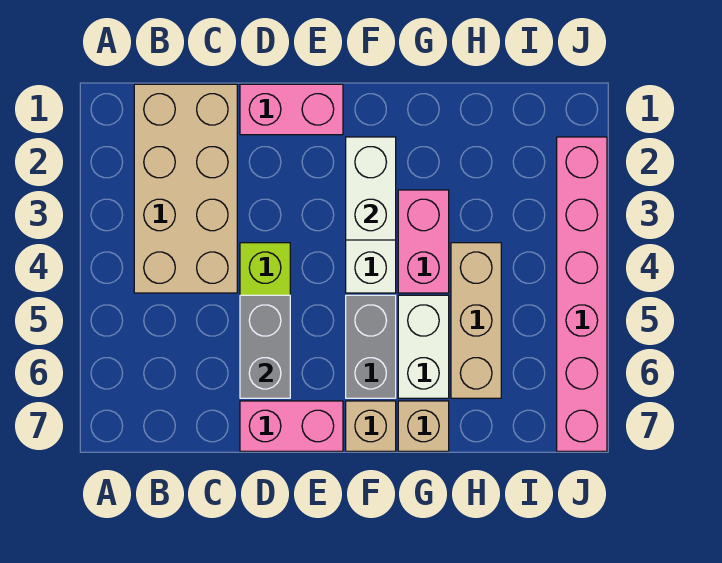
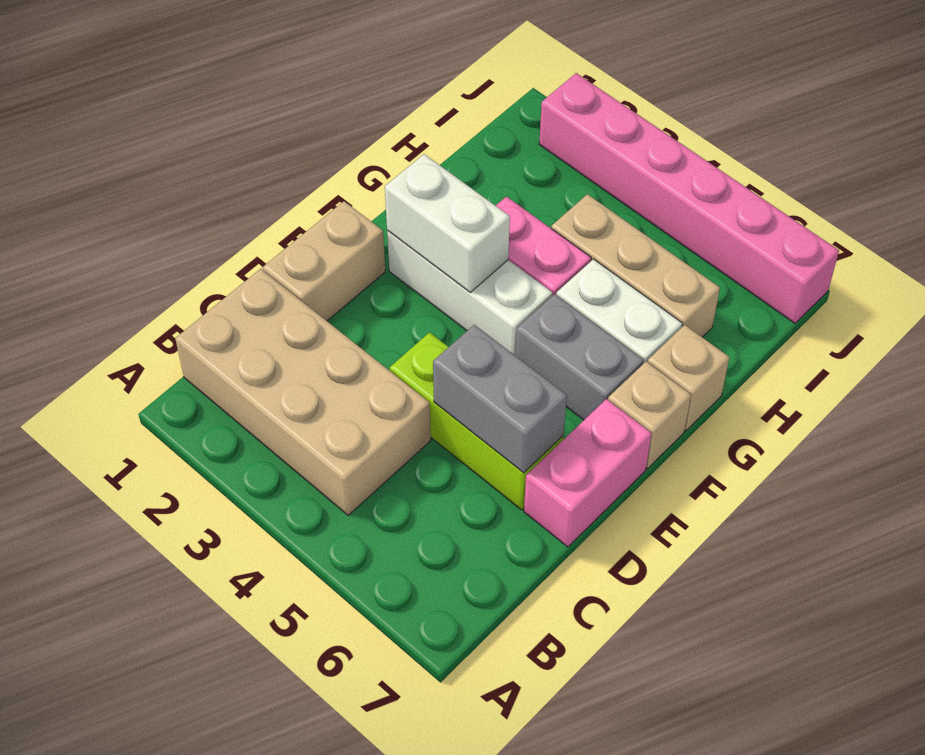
pink brick D1:E1 level 1 -> tan brick D1:E1 level 1

